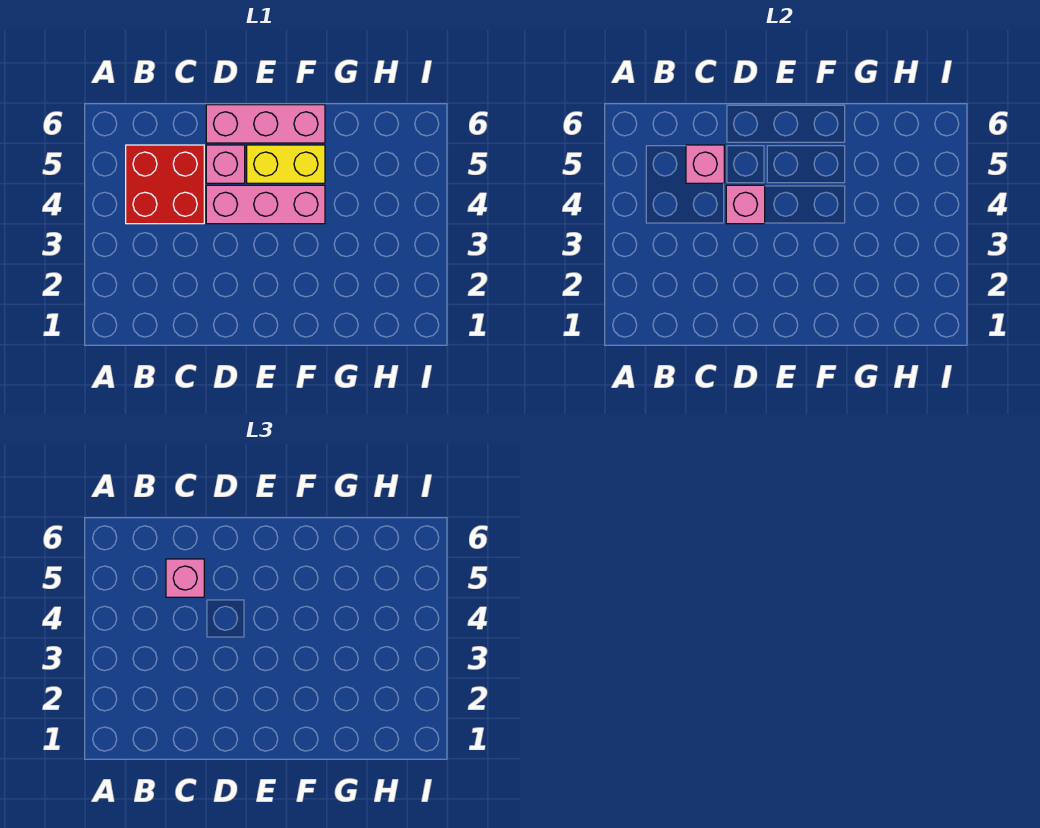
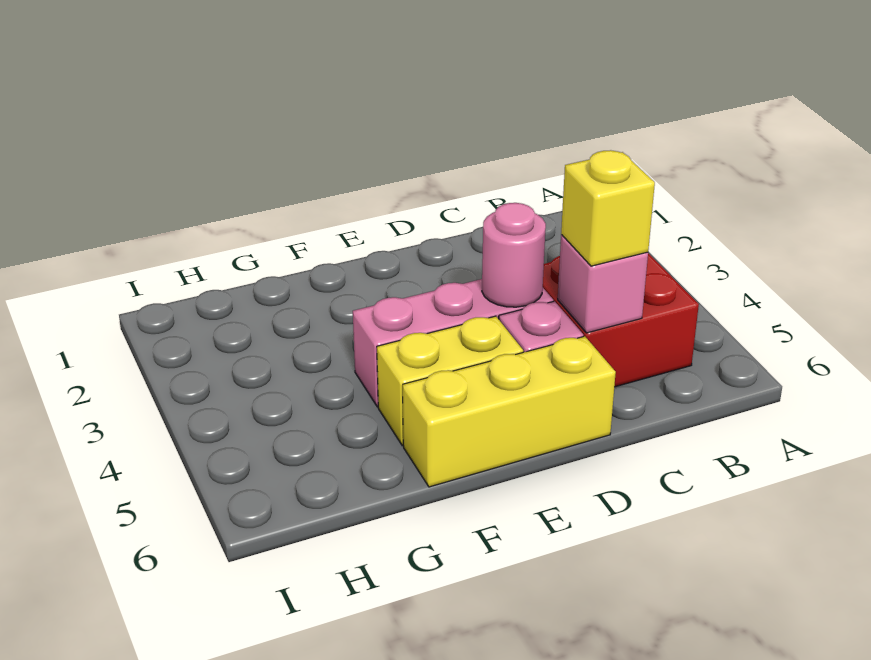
pink brick C5 level 3 -> yellow brick C5 level 3
pink brick D4 level 2 -> pink round brick D4 level 2
pink brick D6:F6 level 1 -> yellow brick D6:F6 level 1

